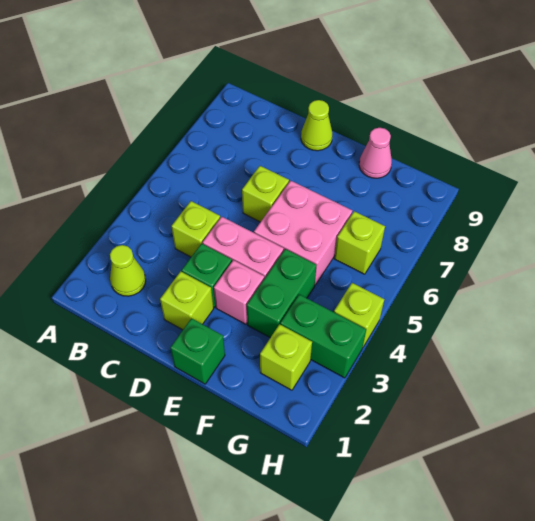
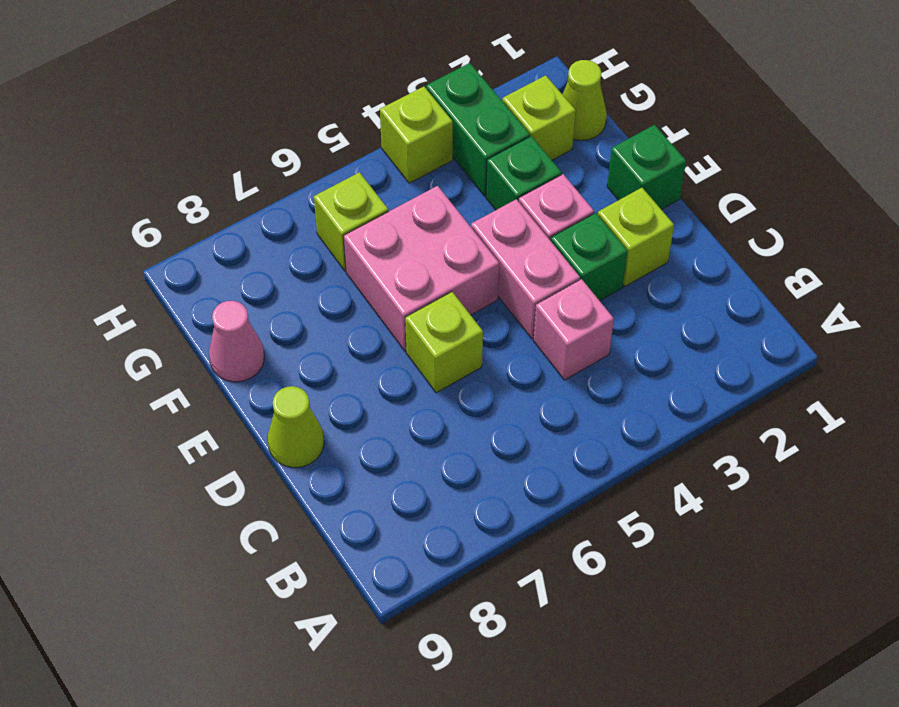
lime cone B2 level 1 -> lime cone G1 level 1
lime brick C4 level 1 -> pink brick C4 level 1
green brick F3:F4 level 1 -> green brick F3 level 1

